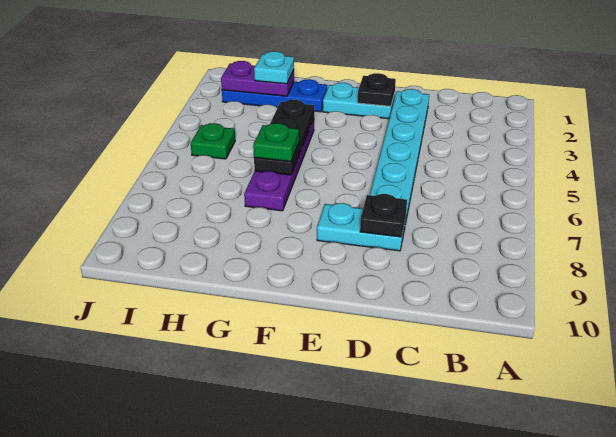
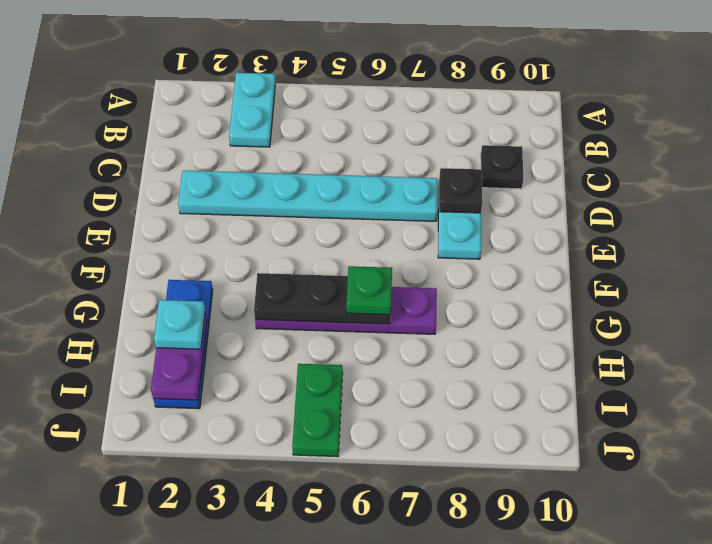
cyan plate E2:F2 level 1 -> cyan plate A3:B3 level 1
black plate E2 level 2 -> black plate C9 level 1
green plate I5 level 1 -> green plate I5:J5 level 1

